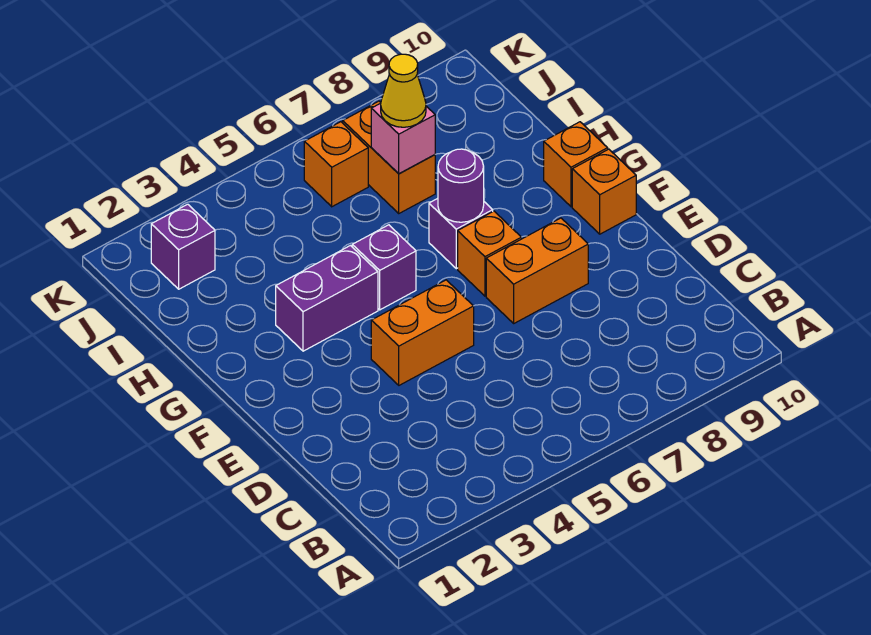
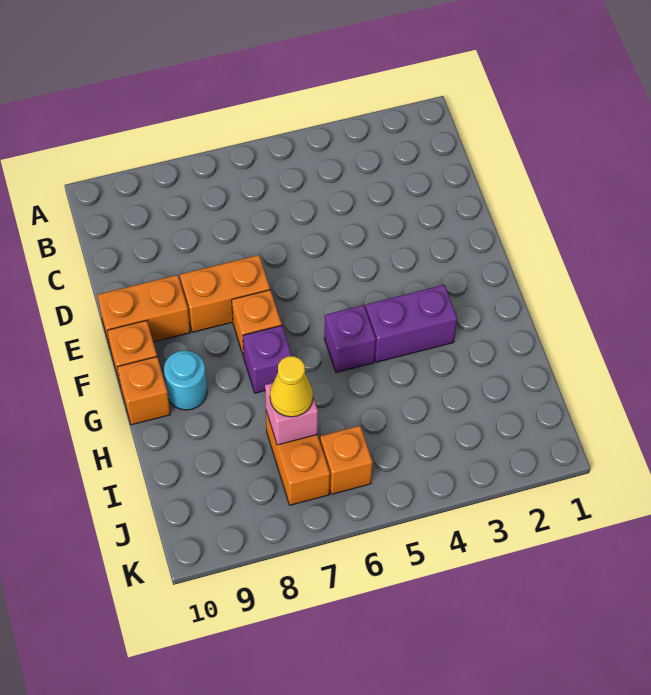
orange brick E4:E5 level 1 -> orange brick E9:E10 level 1
purple round brick G7 level 2 -> none
none -> cyan round brick G9 level 1
purple brick J2 level 1 -> none

